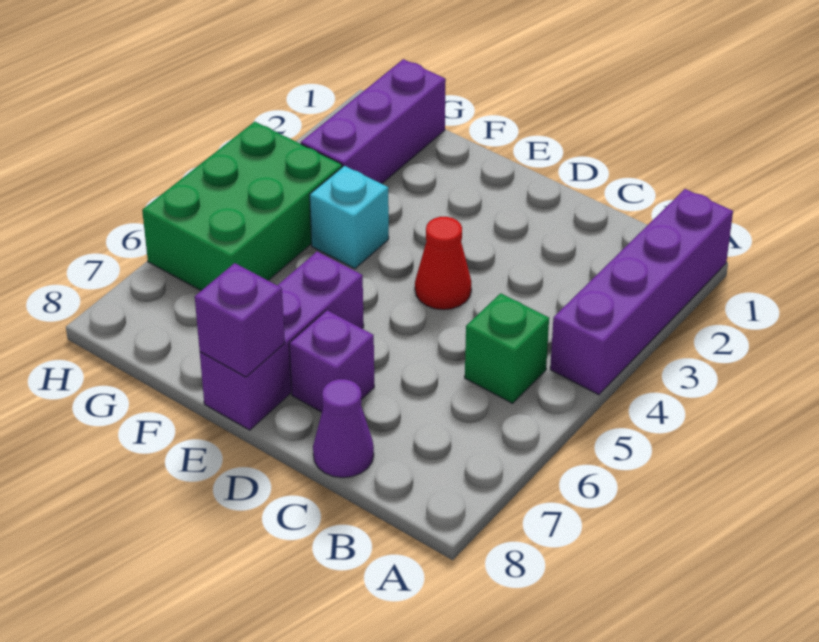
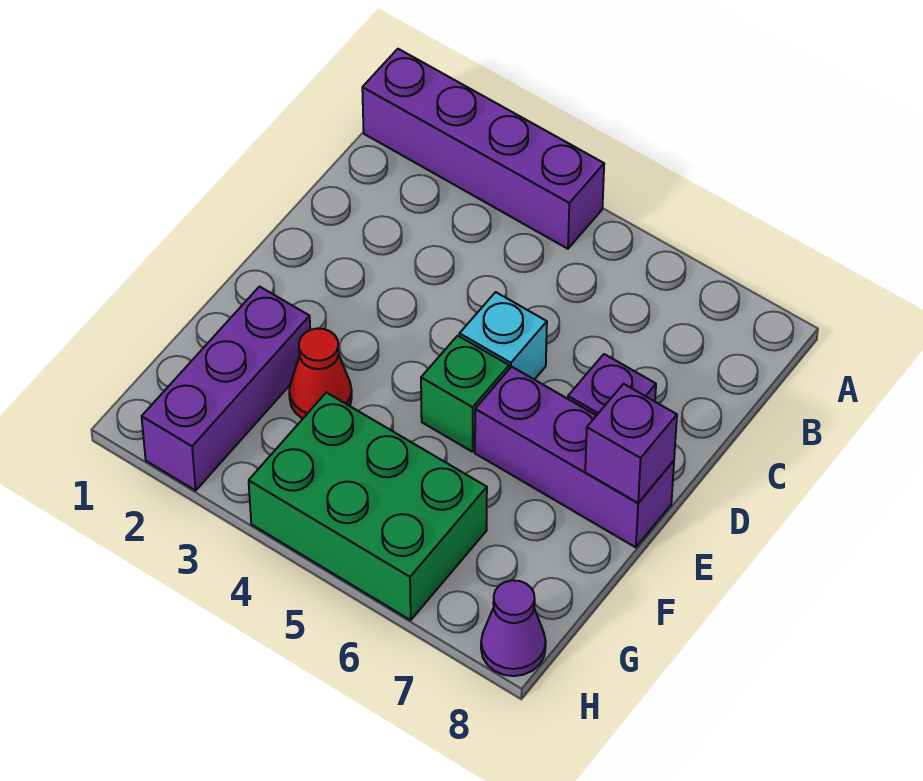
green brick B5 level 1 -> green brick E5 level 1
purple cone C8 level 1 -> purple cone H8 level 1
red cone D4 level 1 -> red cone F3 level 1
cyan brick F4 level 1 -> cyan brick D5 level 1
purple brick G1:G3 level 1 -> purple brick F2:H2 level 1

